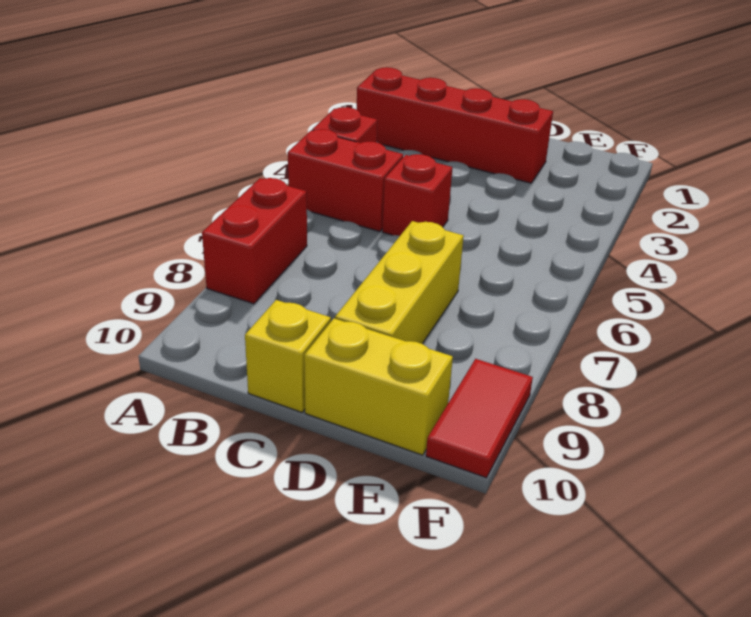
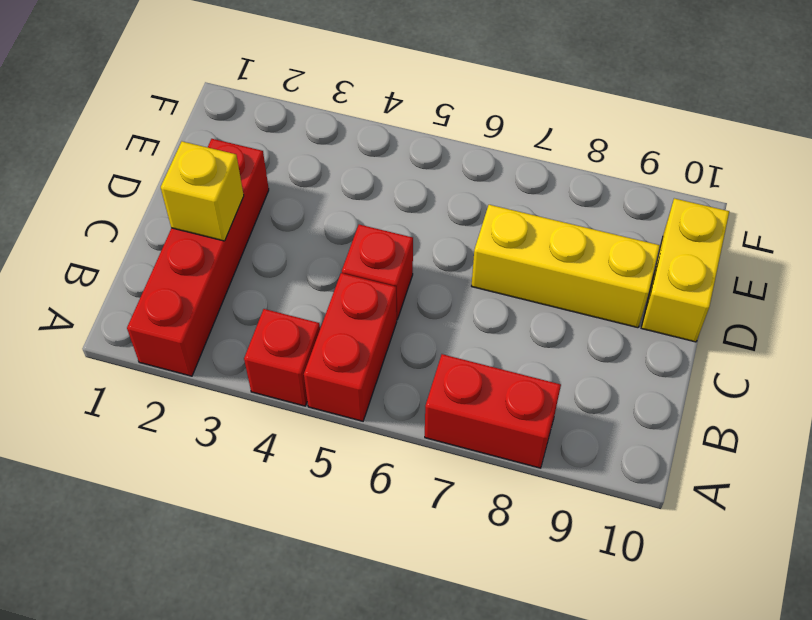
yellow brick C10 level 1 -> yellow brick C2 level 2
red tile F9:F10 level 1 -> none

